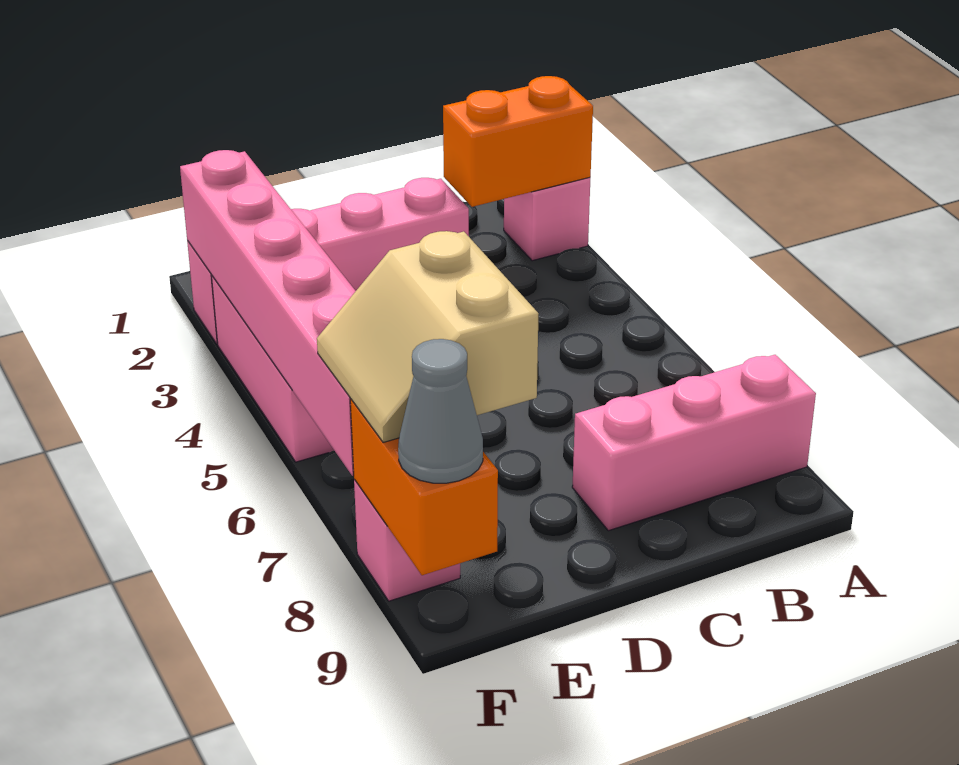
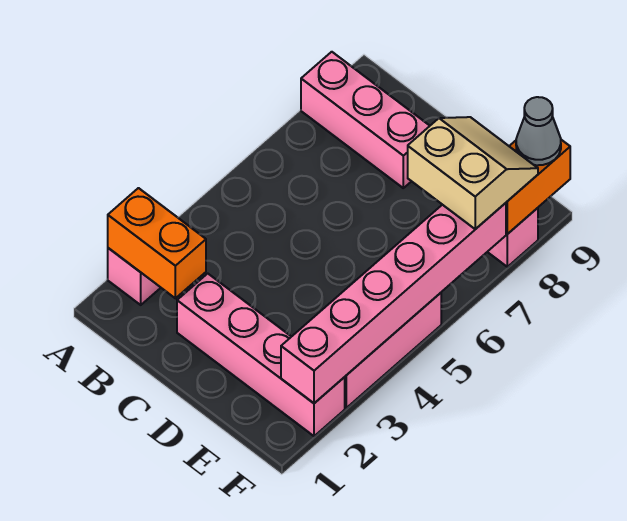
tan slope E7:F8 level 3 top E -> tan slope E7:F8 level 3 top 7

